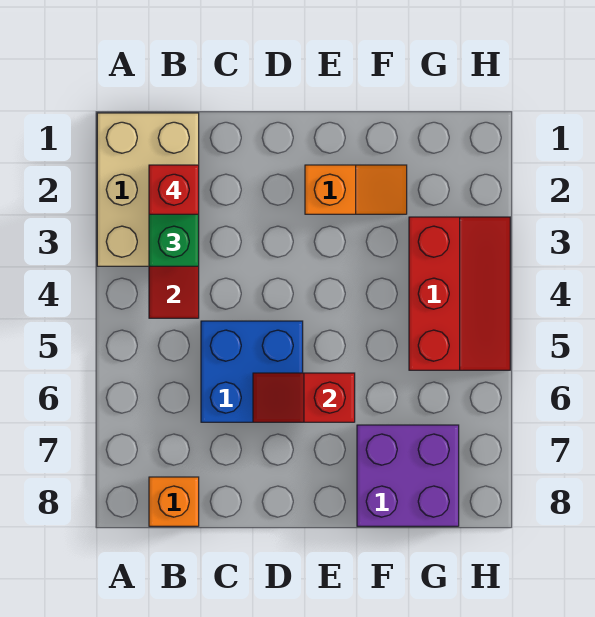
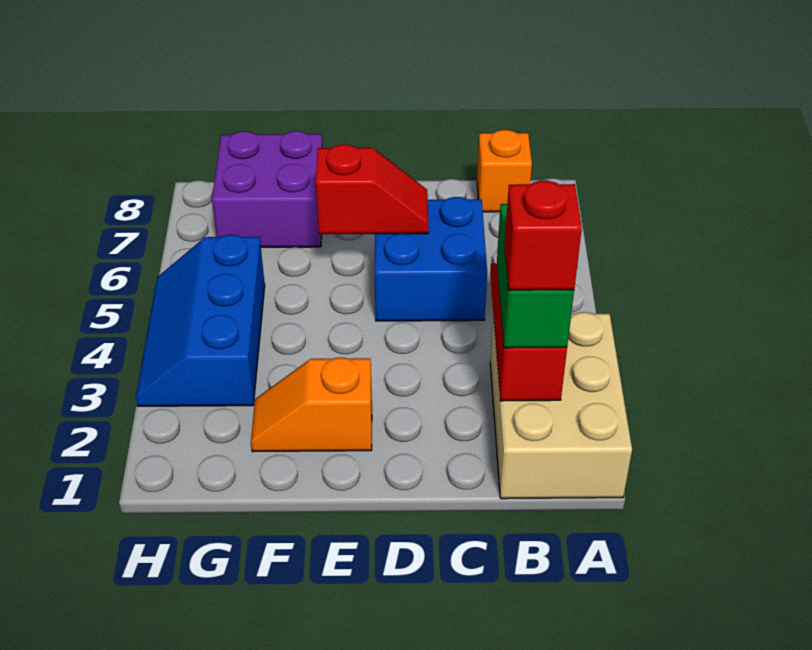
red slope G3:H5 level 1 top G -> blue slope G3:H5 level 1 top G

